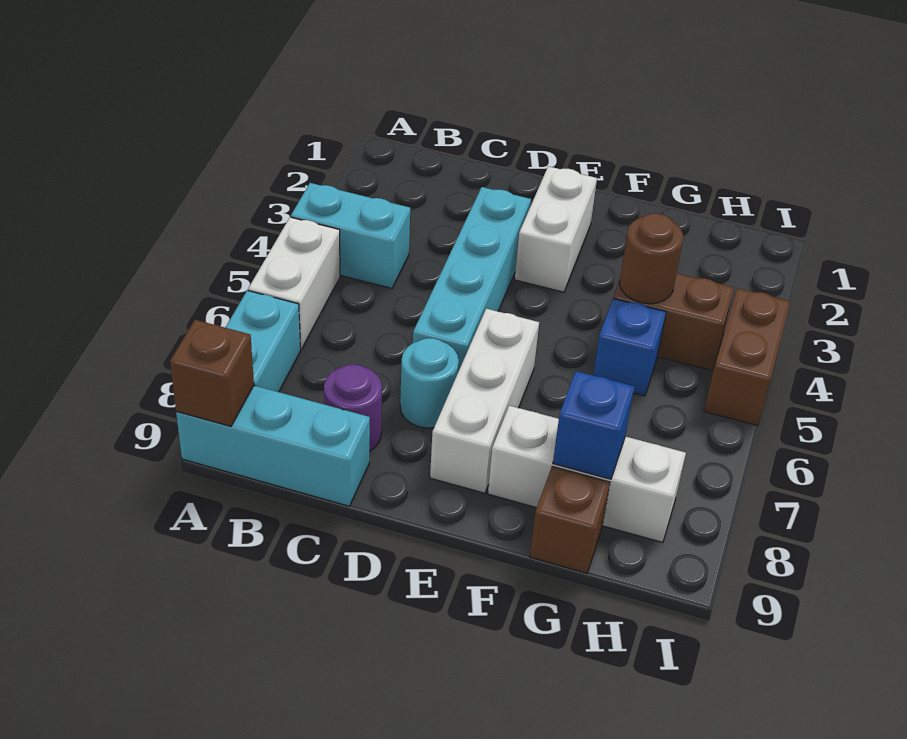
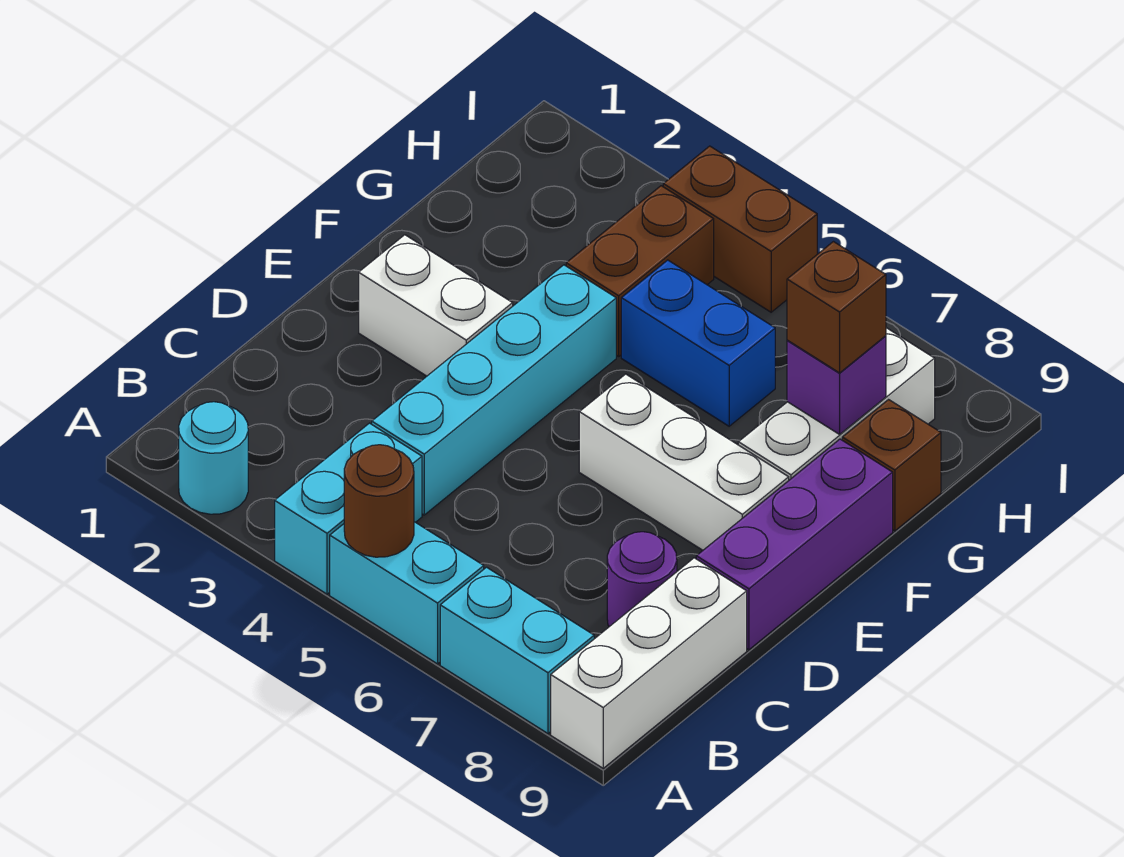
white brick A5:A6 level 1 -> cyan brick A5:A6 level 1
cyan brick A9:C9 level 1 -> white brick A9:C9 level 1
brown brick A9 level 2 -> brown brick G8 level 3
cyan brick D3:D6 level 1 -> cyan brick C4:F4 level 1
cyan round brick D7 level 1 -> cyan round brick A2 level 1
none -> purple brick D9:F9 level 1
brown round brick G4 level 2 -> brown round brick A5 level 2
blue brick G5 level 1 -> blue brick G5:G6 level 1
blue brick G8 level 2 -> purple brick G8 level 2

